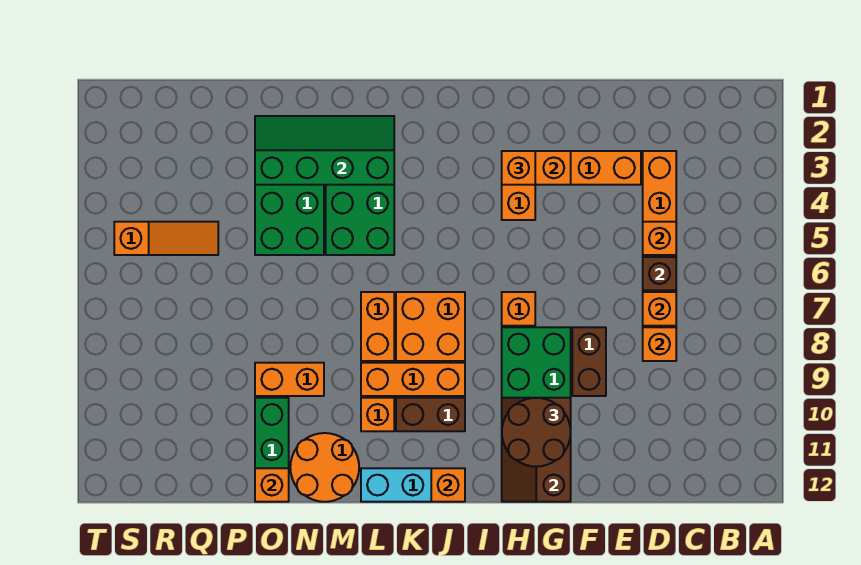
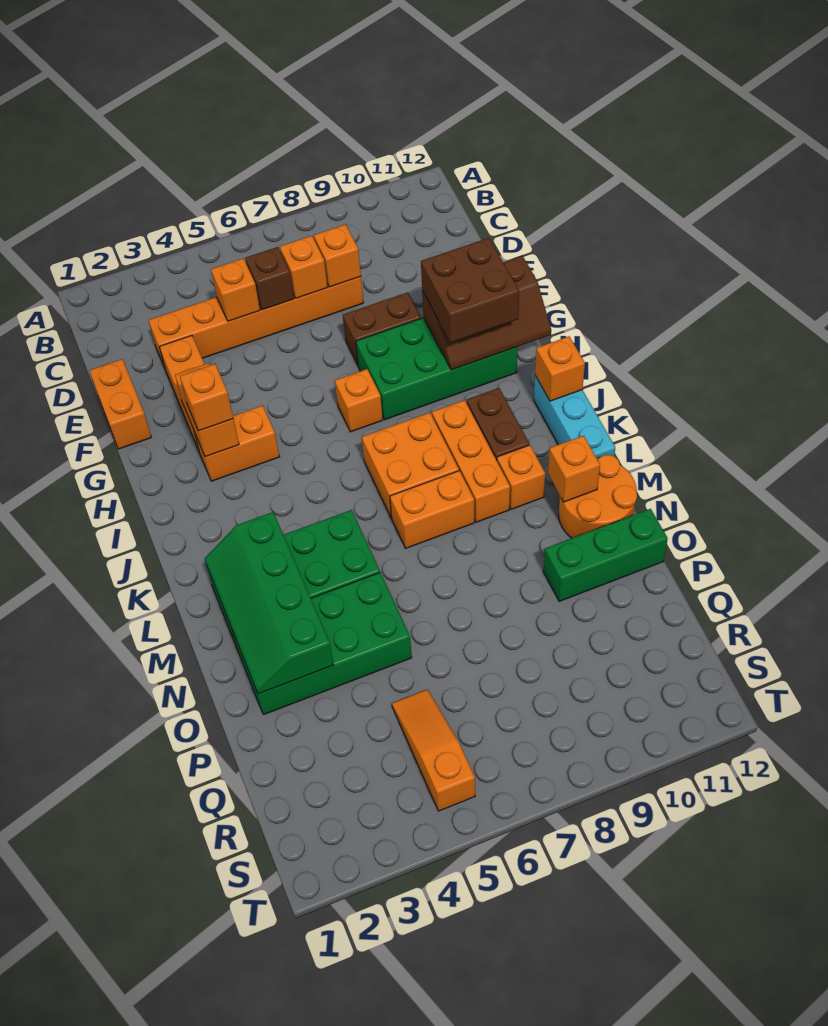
brown round brick G10:H11 level 3 -> brown brick G10:H11 level 3
orange brick N9:O9 level 1 -> orange brick E1:F1 level 1
orange brick O12 level 2 -> orange brick M11 level 2

